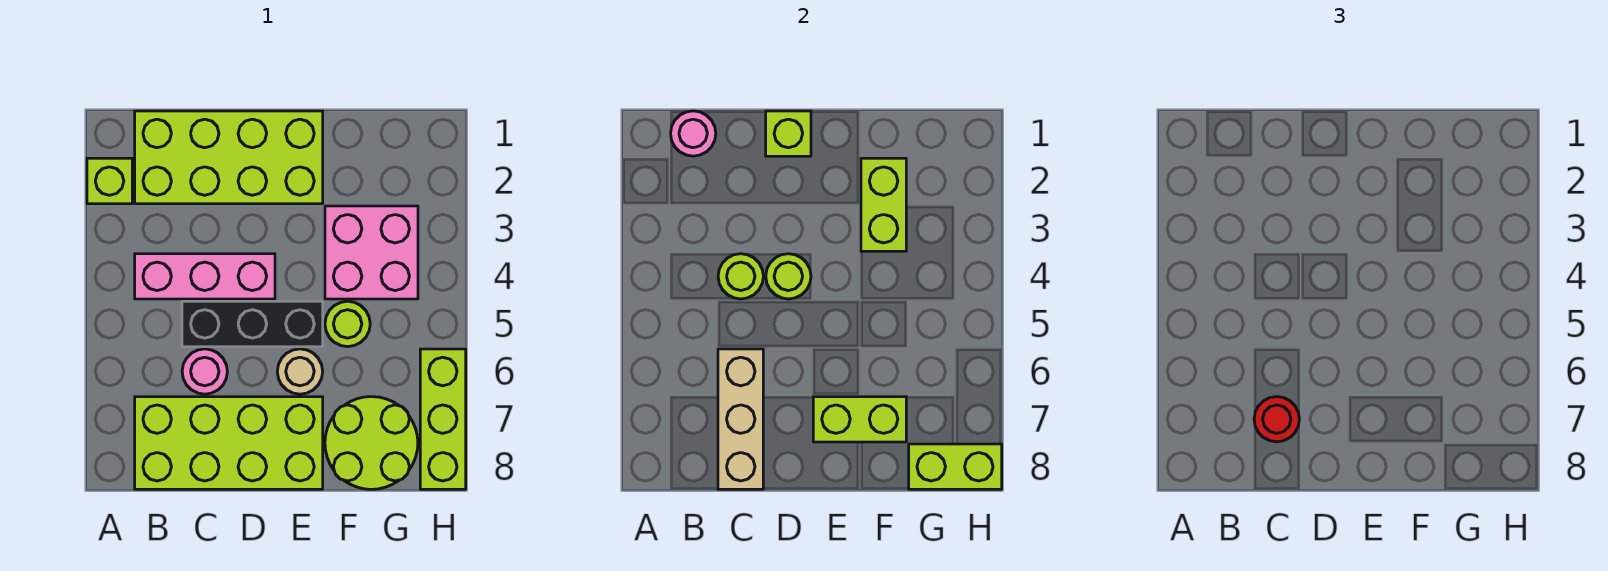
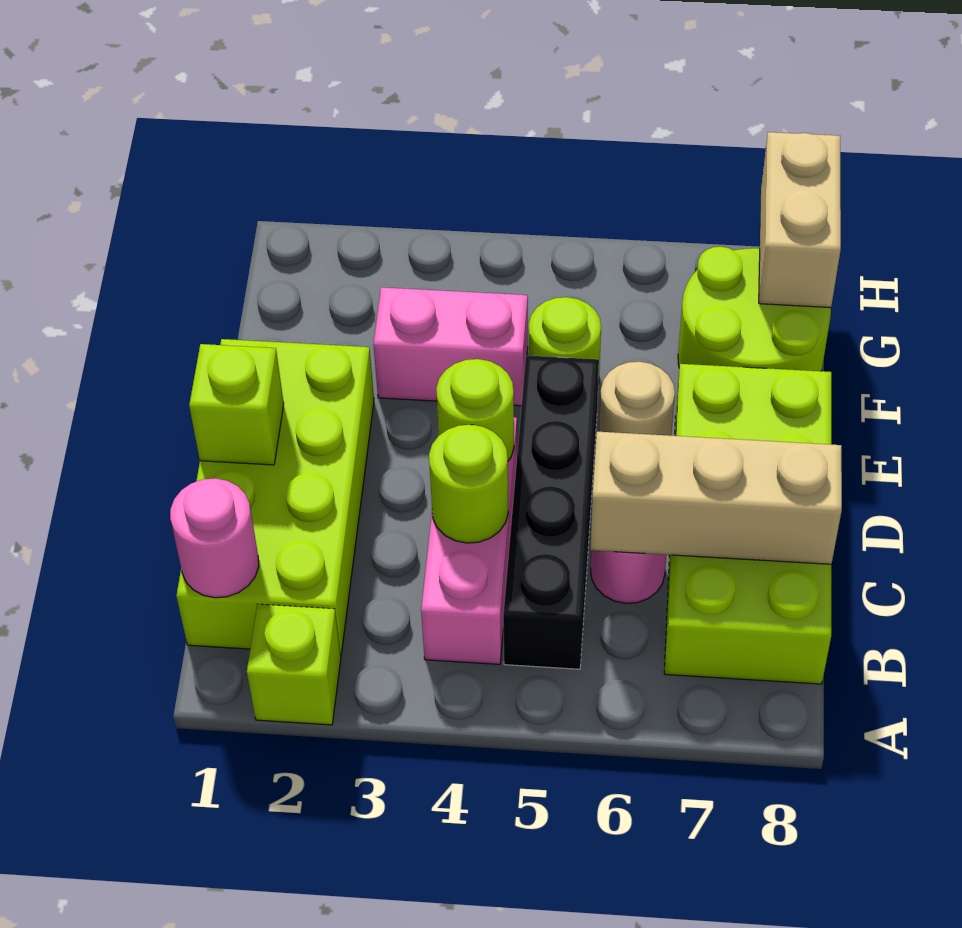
black brick C5:E5 level 1 -> black brick B5:E5 level 1
red round brick C7 level 3 -> none
lime brick E7:F7 level 2 -> none
lime brick F2:F3 level 2 -> none
pink brick F3:G4 level 1 -> pink brick F3:F4 level 1
lime brick G8:H8 level 2 -> tan brick G8:H8 level 2
lime brick H6:H8 level 1 -> none

